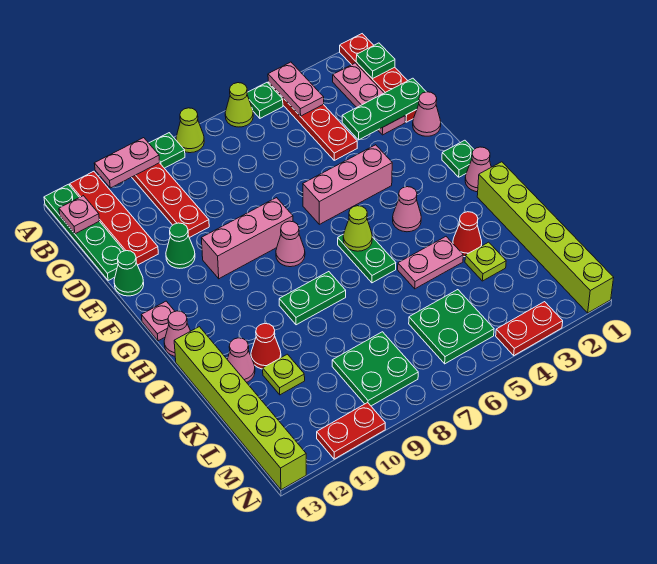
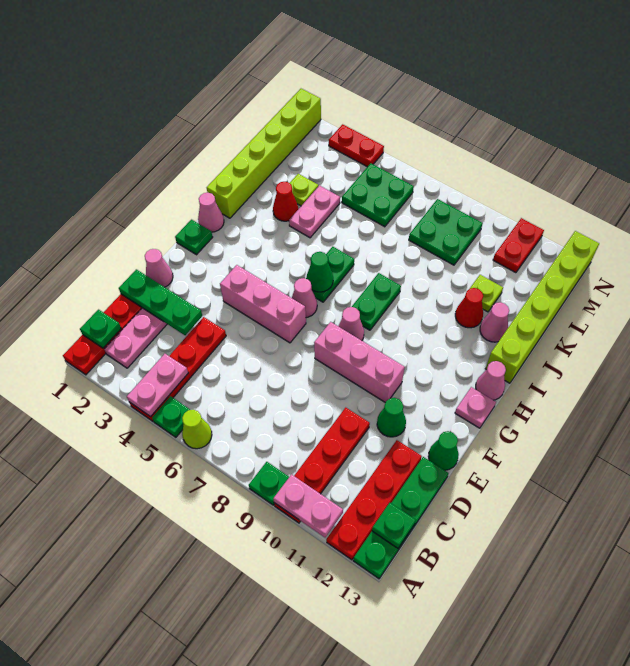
lime cone A8 level 1 -> none
pink plate B13 level 2 -> green plate B13 level 2
pink cone H4 level 1 -> pink cone G6 level 1
lime cone H6 level 2 -> green cone H6 level 2
green plate I8:I9 level 1 -> green plate H8:I8 level 1
pink plate J4:J5 level 1 -> pink plate J4:K4 level 1
red plate N10:N11 level 1 -> red plate M11:N11 level 1

